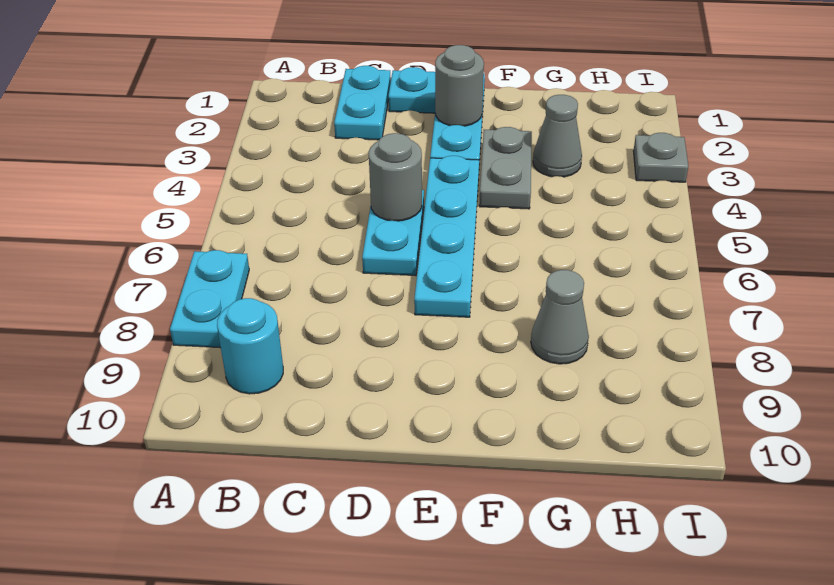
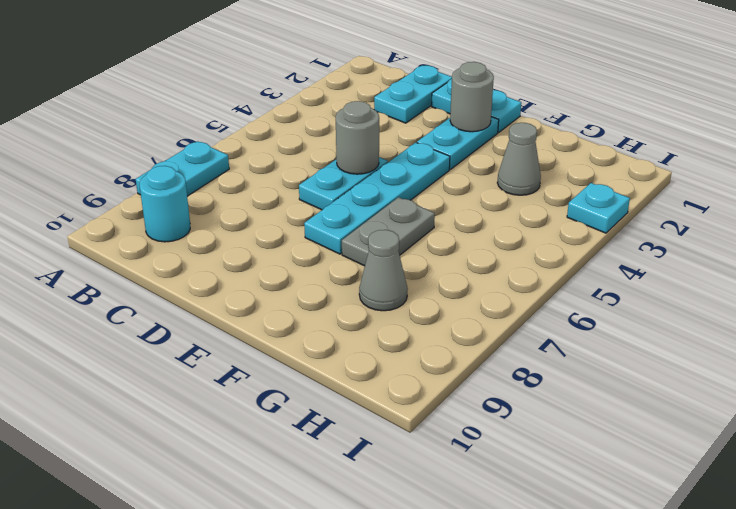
grey plate F3:F4 level 1 -> grey plate F6:F7 level 1
grey plate I3 level 1 -> cyan plate I3 level 1

